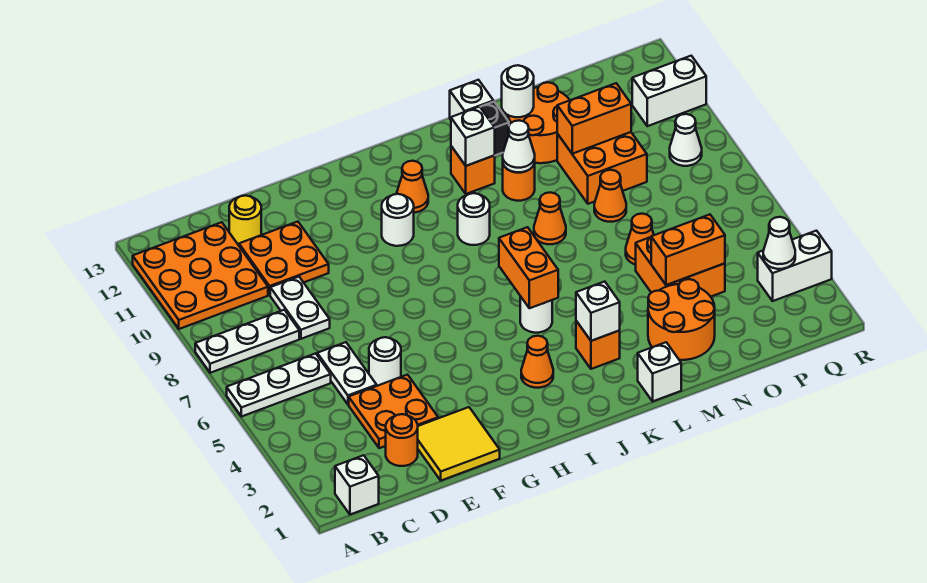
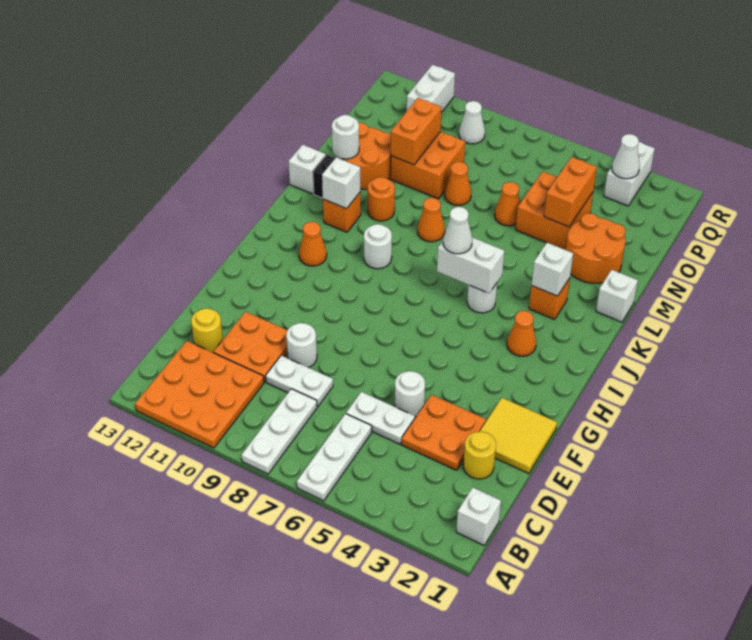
orange round brick D2 level 1 -> yellow round brick D2 level 1
white round brick H10 level 1 -> white round brick E9 level 1
orange brick J5:J6 level 2 -> white brick J5:J6 level 2
white cone L10 level 2 -> white cone J6 level 3

